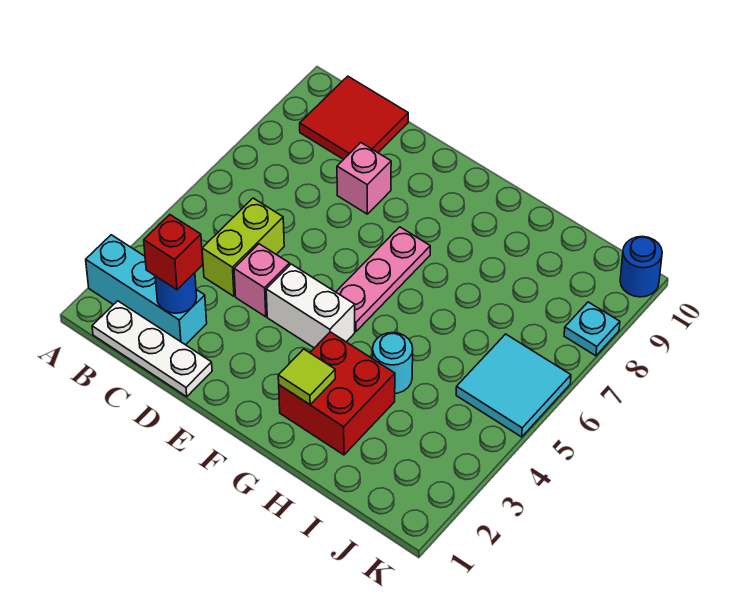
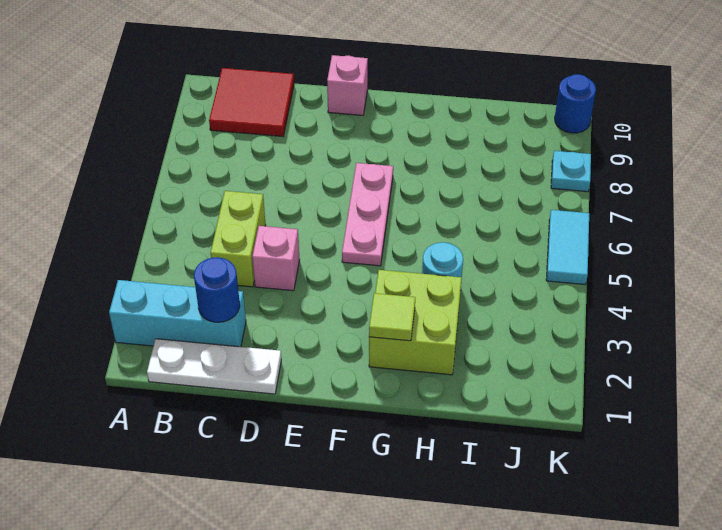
red brick C2 level 3 -> none
pink brick D8 level 1 -> pink brick E10 level 1
white brick E4:F4 level 1 -> none
red brick G2:H3 level 1 -> lime brick G2:H3 level 1
cyan tile J5:K6 level 1 -> cyan tile K5:K6 level 1

